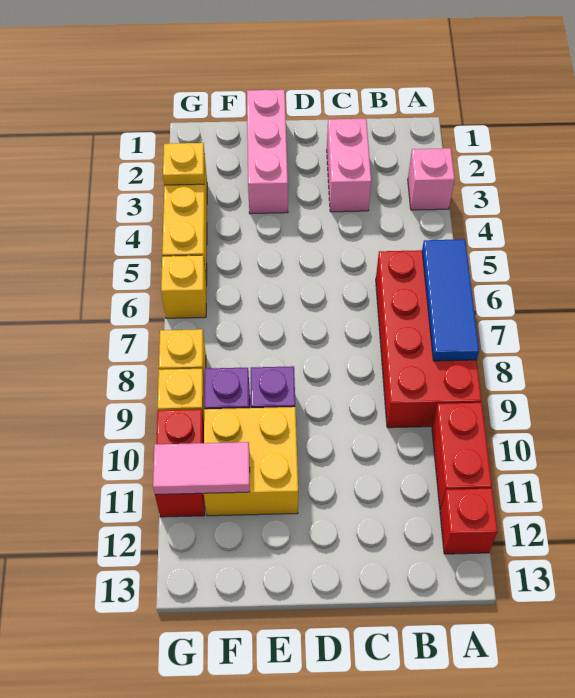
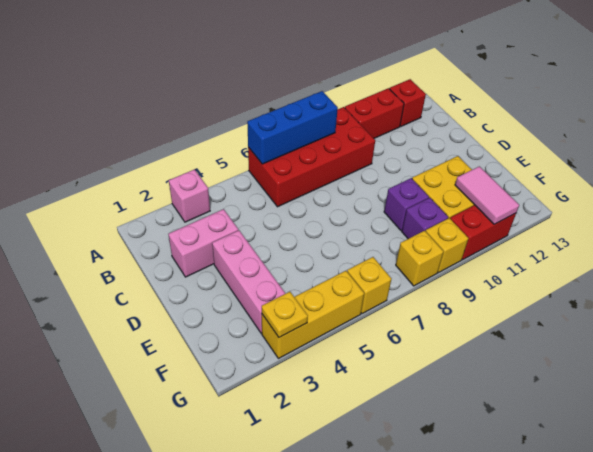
blue tile A6:A8 level 2 -> blue brick A6:A8 level 2
pink brick E1:E3 level 1 -> pink brick D3:F3 level 1

